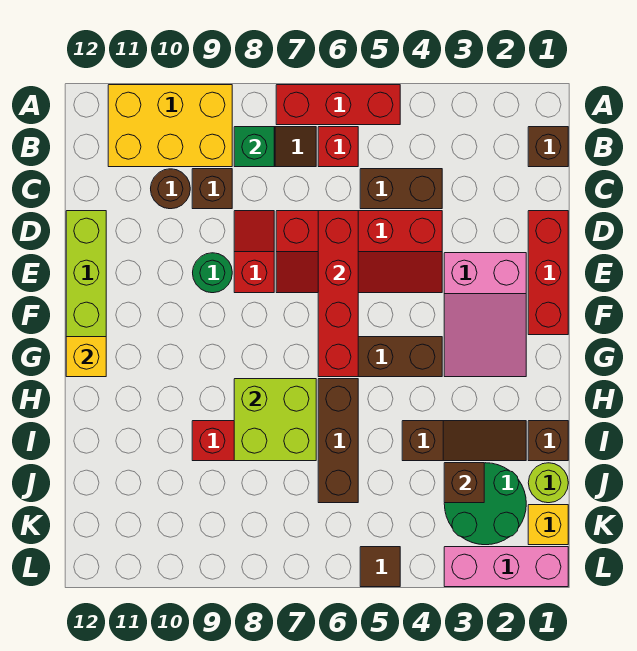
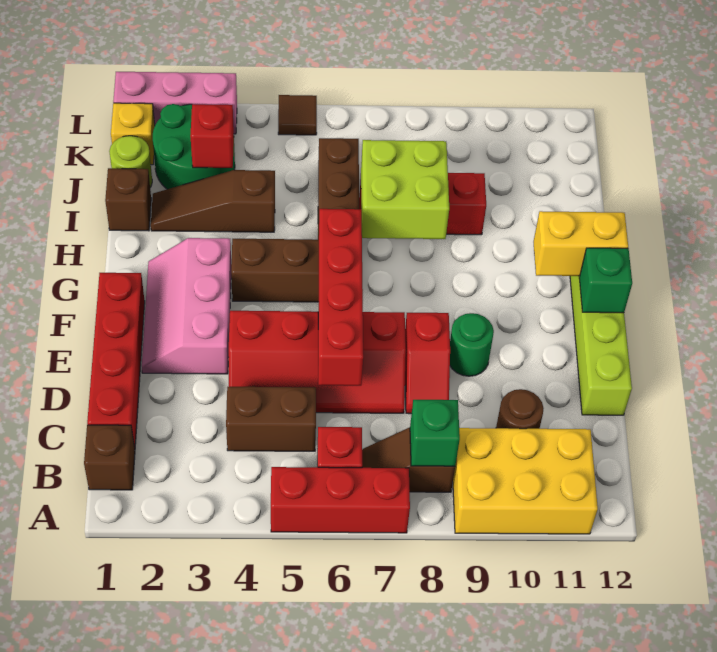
brown brick C9 level 1 -> none
red brick D1:F1 level 1 -> red brick C1:F1 level 1
red slope D4:E7 level 1 top D -> red slope D4:E7 level 1 top E
pink slope E2:G3 level 1 top E -> pink slope E2:G3 level 1 top 3
none -> green brick F12 level 2
yellow brick G12 level 2 -> yellow brick G11:G12 level 2
brown brick J3 level 2 -> red brick J3 level 2

